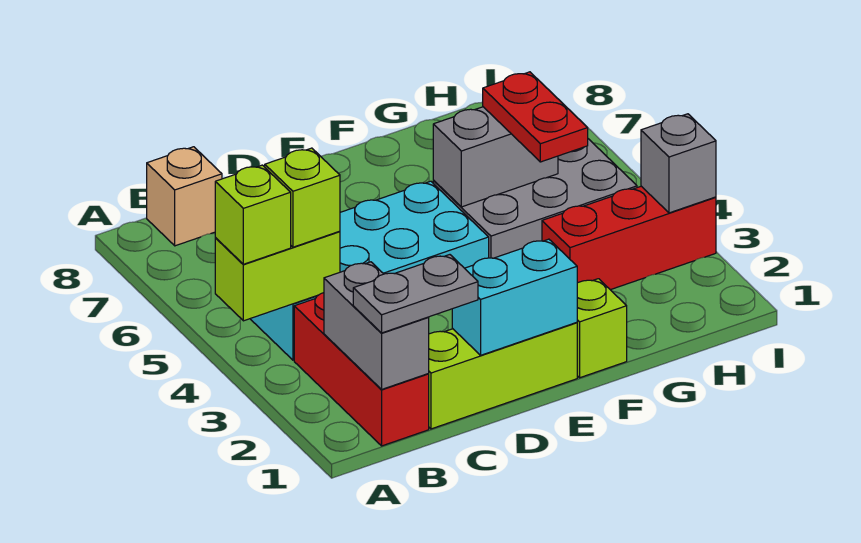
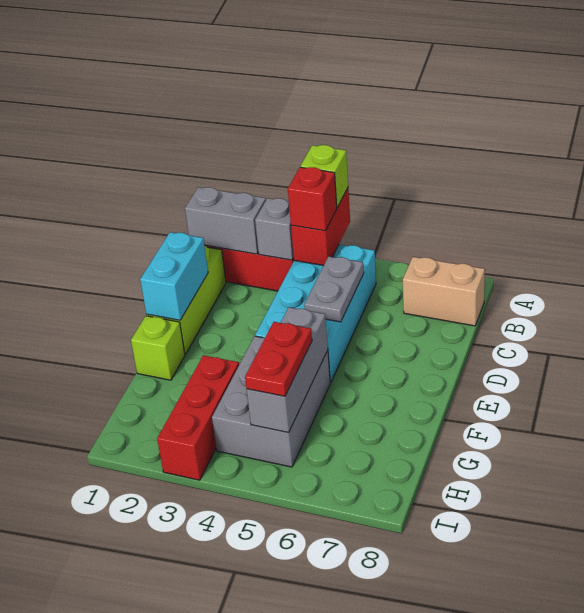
lime brick A4:B4 level 2 -> red brick A4:B4 level 2
grey plate B1:C1 level 3 -> grey plate C5:D5 level 2
lime brick B4 level 3 -> red brick B4 level 3
tan brick B8 level 1 -> tan brick B7:B8 level 1
grey brick F5:G5 level 2 -> grey brick F5:H5 level 2
red plate G4:G5 level 3 -> red plate G5:H5 level 3
grey brick I3 level 2 -> grey brick B3 level 2

